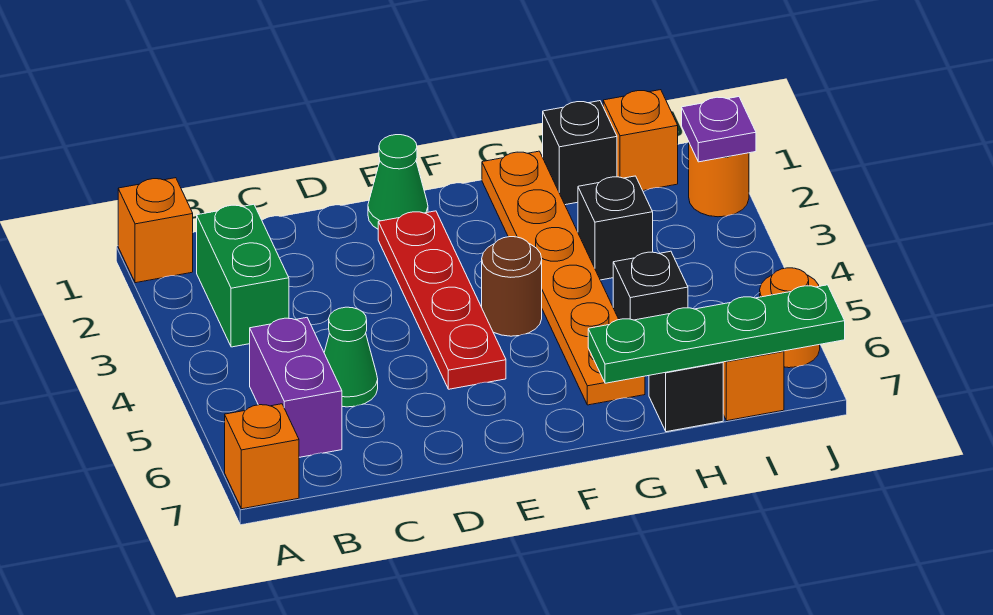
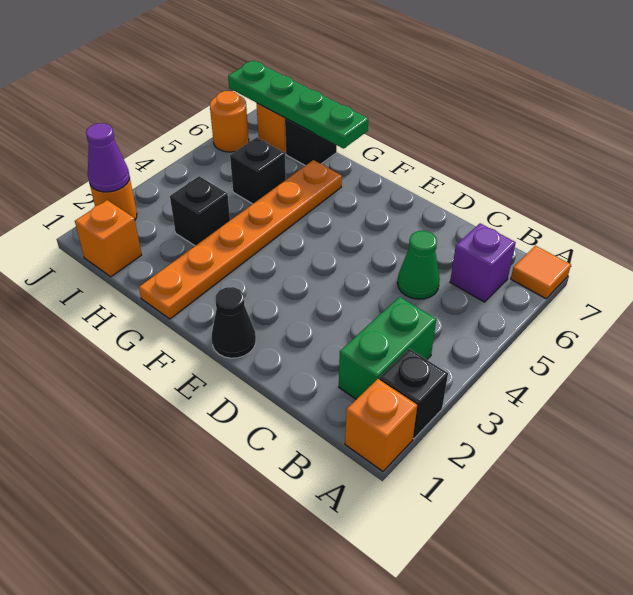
orange brick A7 level 1 -> orange tile A7 level 1
purple brick B5:B6 level 1 -> purple brick B6 level 1
green cone E1 level 1 -> black cone E1 level 1
red plate E2:E5 level 1 -> none
brown round brick F4 level 1 -> none
black brick H1 level 1 -> black brick A2 level 1
purple plate J2 level 2 -> purple cone J2 level 2

